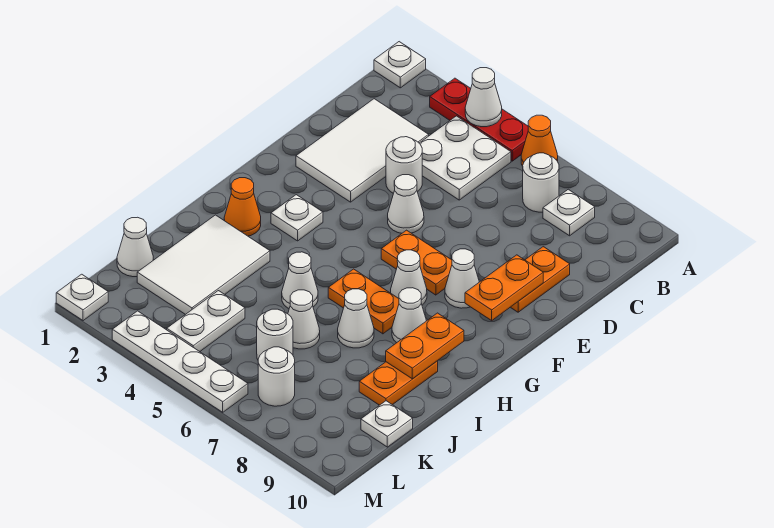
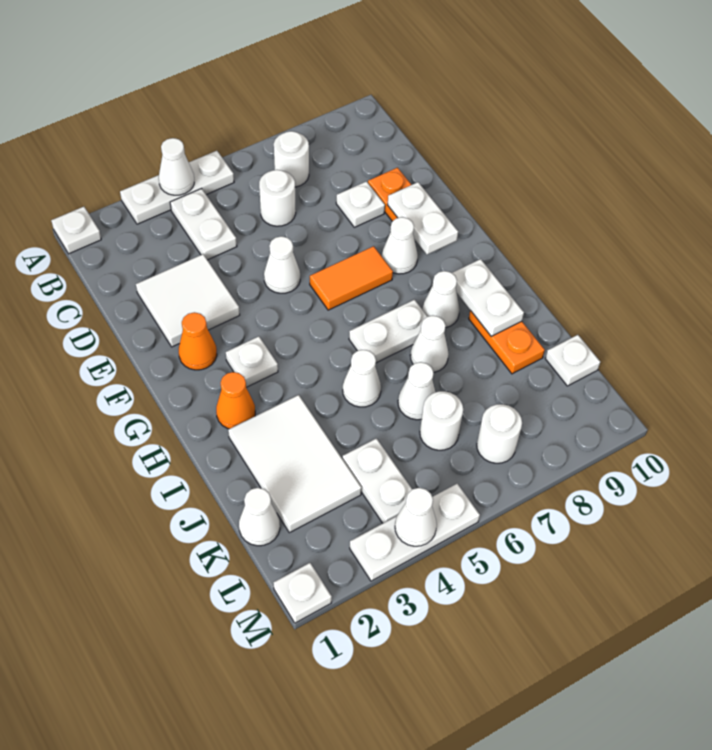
red plate A3:A5 level 1 -> white plate A3:A5 level 1
orange cone A6 level 1 -> orange cone F2 level 1
white plate B4:C5 level 1 -> white plate B4:C4 level 1
white plate B8 level 1 -> white plate D8 level 1
white tile C2:E3 level 1 -> white tile D2:E3 level 1
white round brick D4 level 1 -> white round brick C6 level 1
orange plate E9:F9 level 2 -> white plate E9:F9 level 2
orange plate F6:F7 level 1 -> orange tile F6:F7 level 1
white cone G7 level 1 -> white cone M4 level 2
orange plate H6:H7 level 1 -> white plate H6:H7 level 1
orange plate H9:I9 level 2 -> white plate H9:I9 level 2
white plate M3:M6 level 1 -> white plate M3:M5 level 1

